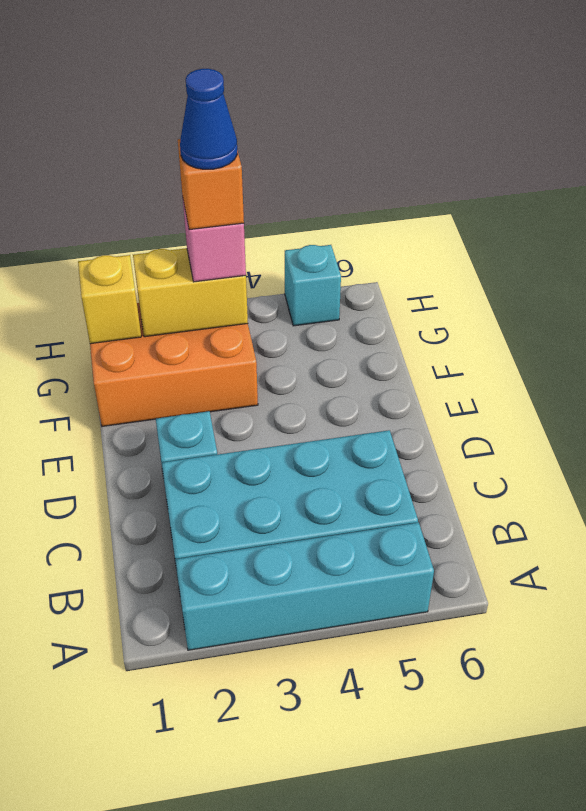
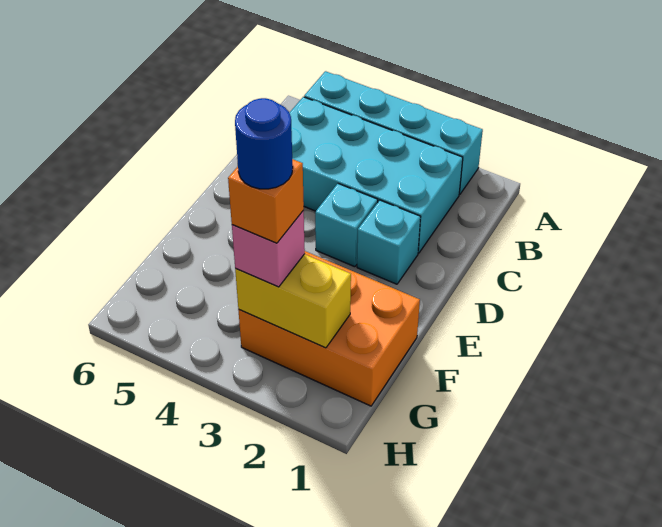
yellow brick G1 level 2 -> none
blue cone G3 level 5 -> blue round brick G3 level 5
cyan brick H5 level 1 -> cyan brick D3 level 1

